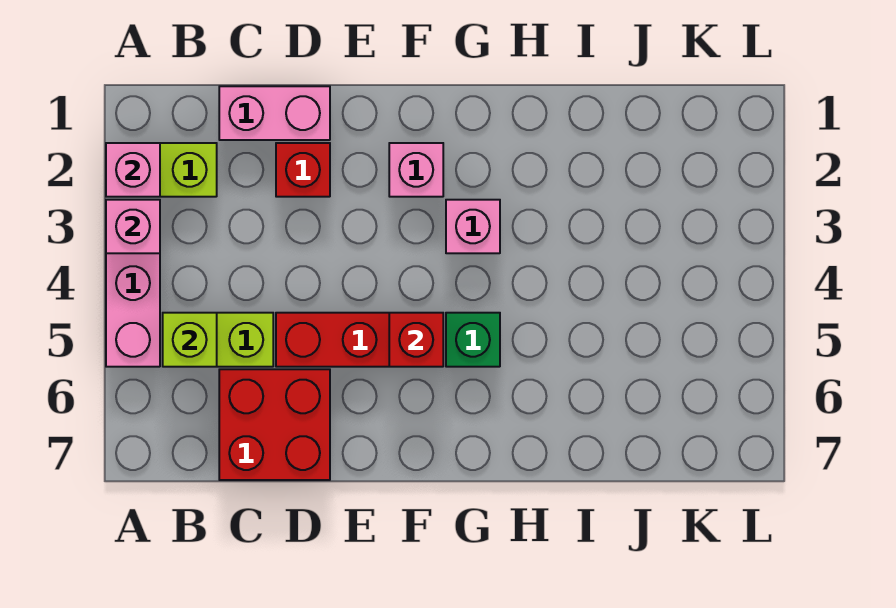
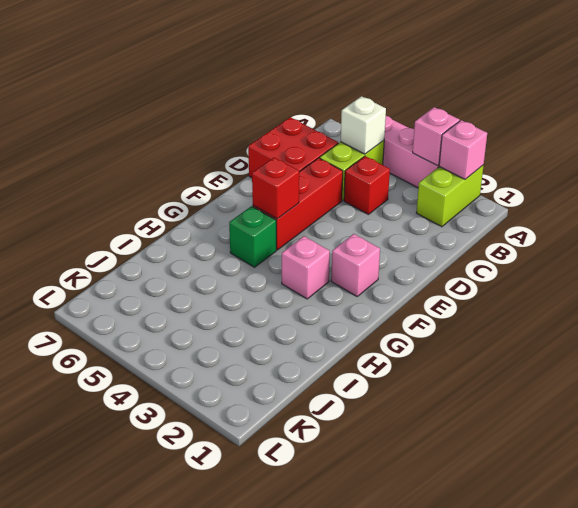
lime brick B5 level 2 -> white brick B5 level 2
pink brick C1:D1 level 1 -> none
red brick D2 level 1 -> red brick C4 level 1

